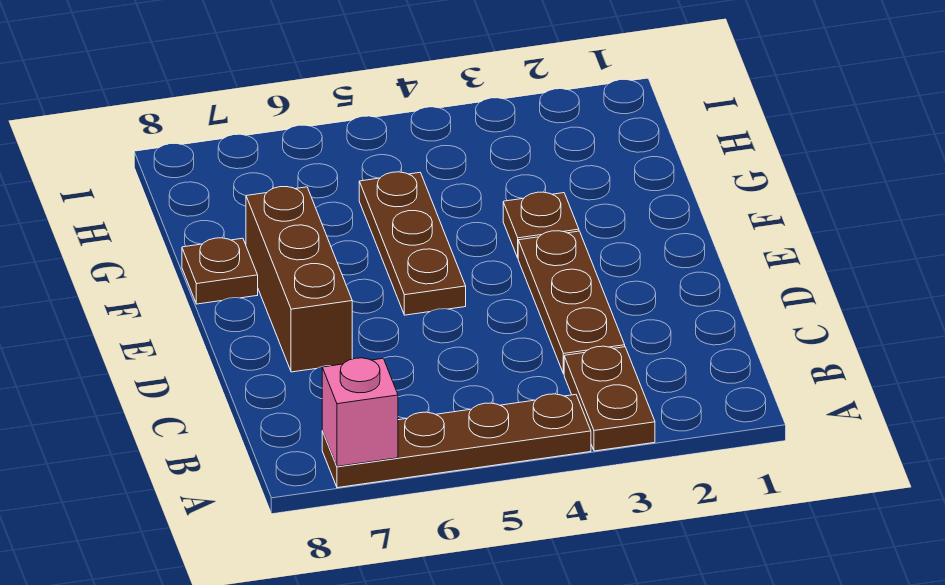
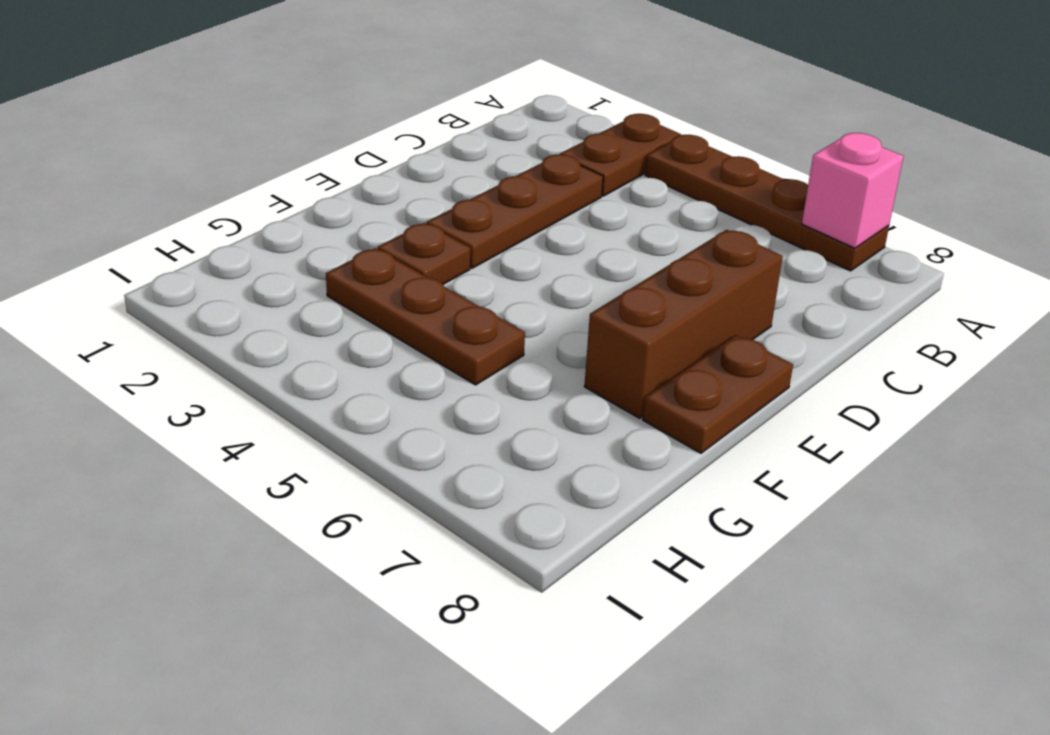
brown plate E5:G5 level 1 -> brown plate G3:G5 level 1
brown plate F8 level 1 -> brown plate E8:F8 level 1

